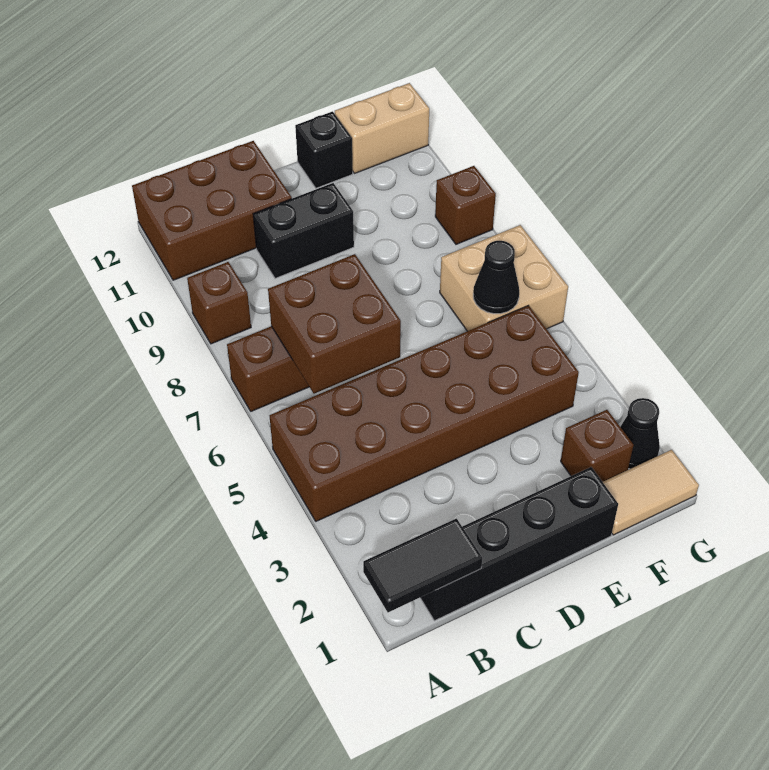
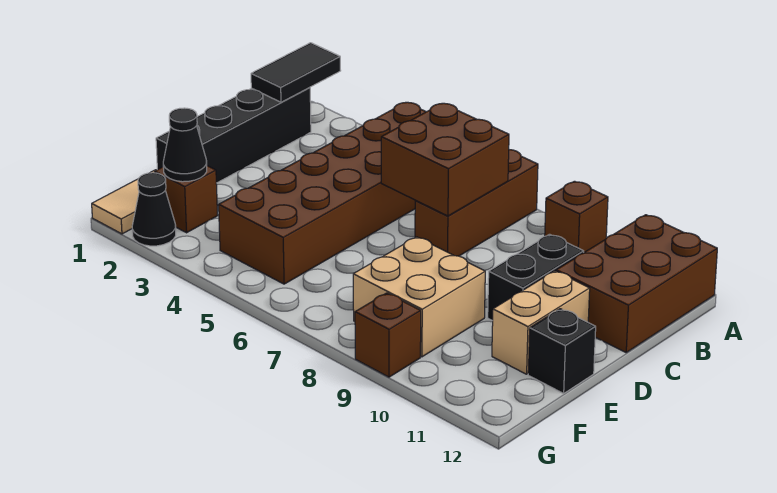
tan brick F6:G7 level 1 -> tan brick E8:F9 level 1
black cone F6 level 2 -> black cone F2 level 2
tan brick F12:G12 level 1 -> tan brick D11:E11 level 1

